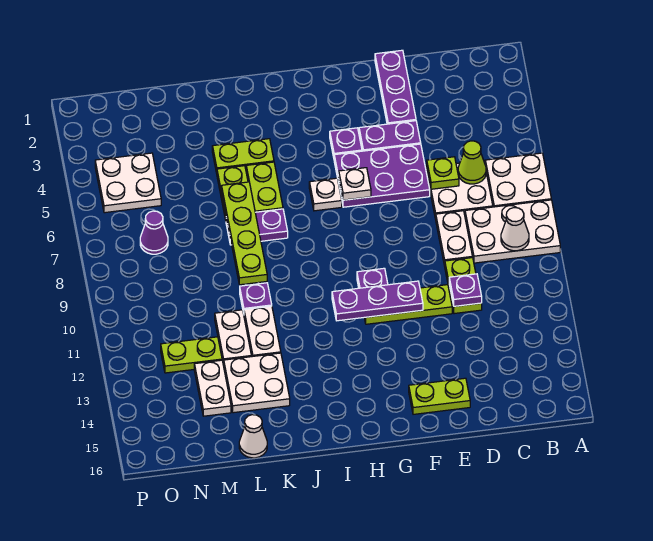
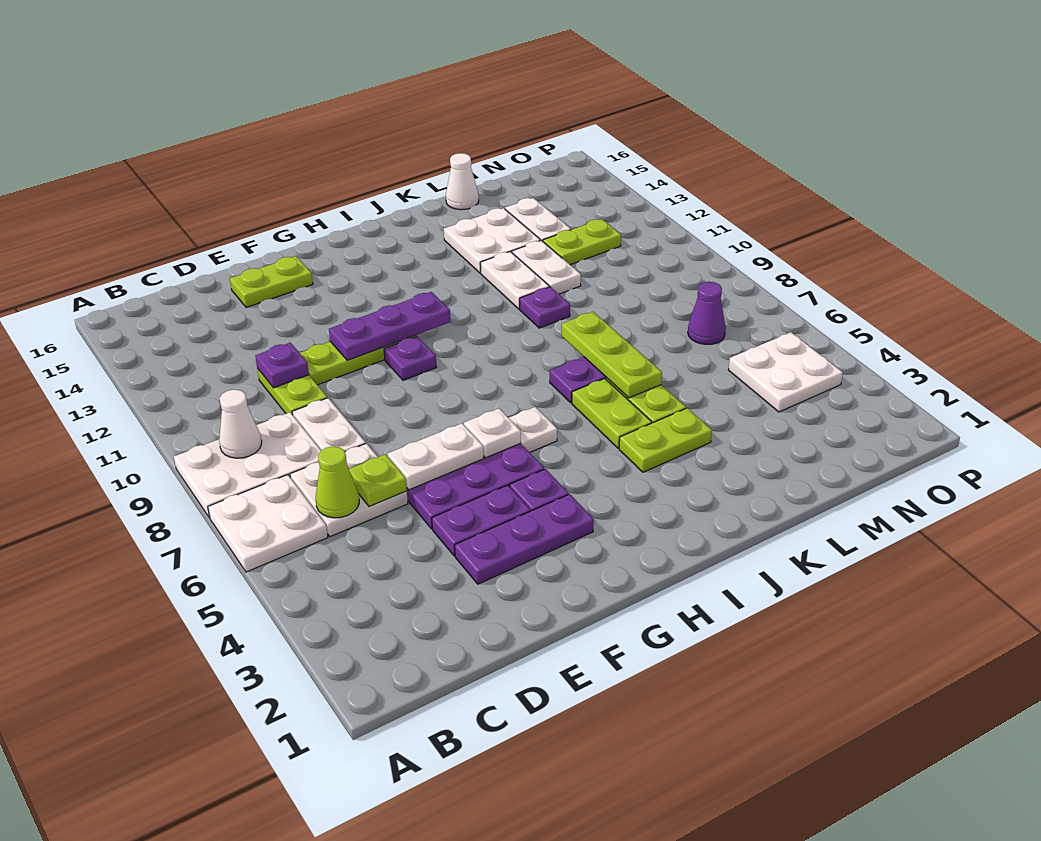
purple plate E1:E3 level 1 -> purple plate E3:G3 level 1
none -> white plate E6:F6 level 2
lime plate K6:K9 level 2 -> lime plate K6:K8 level 2

